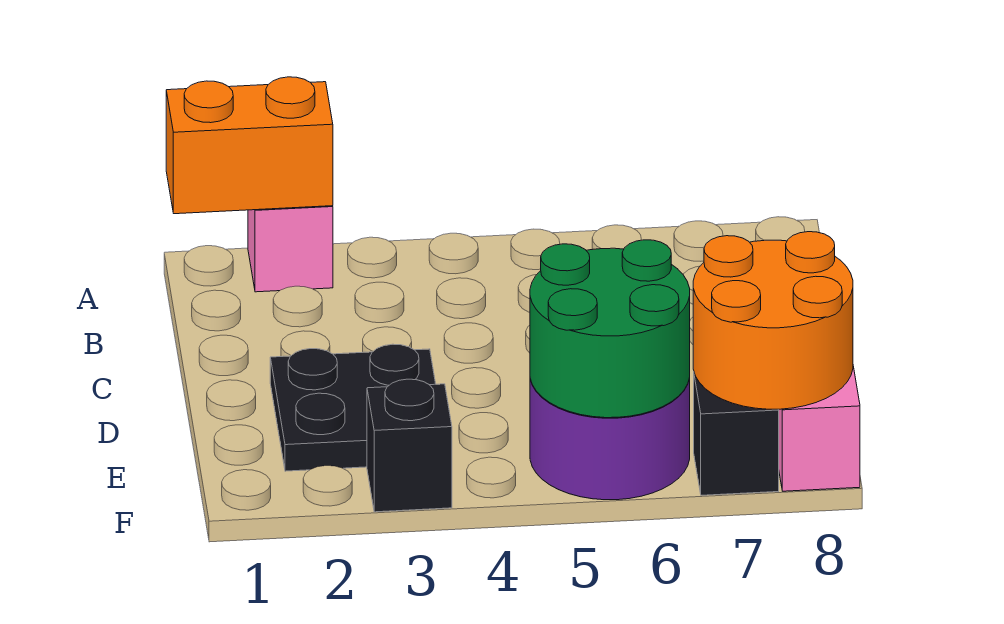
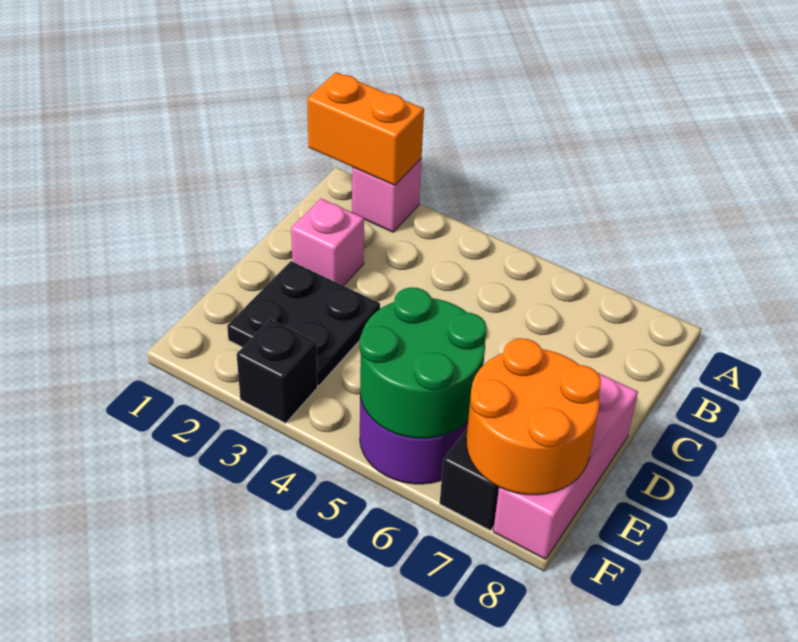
none -> pink brick C2 level 1

